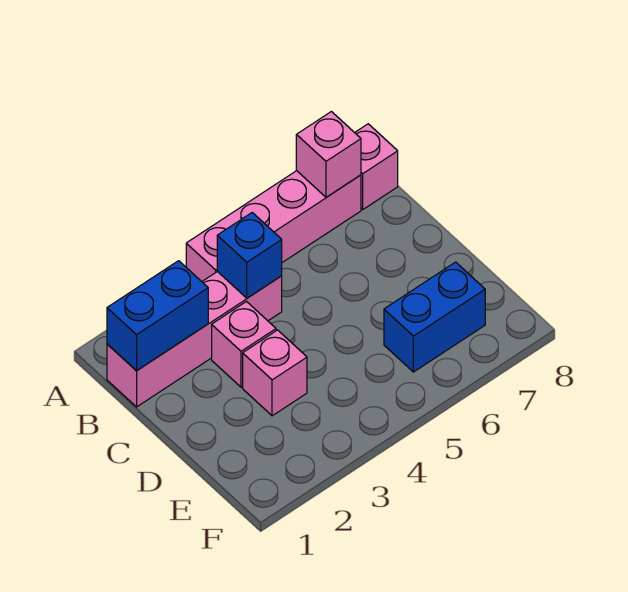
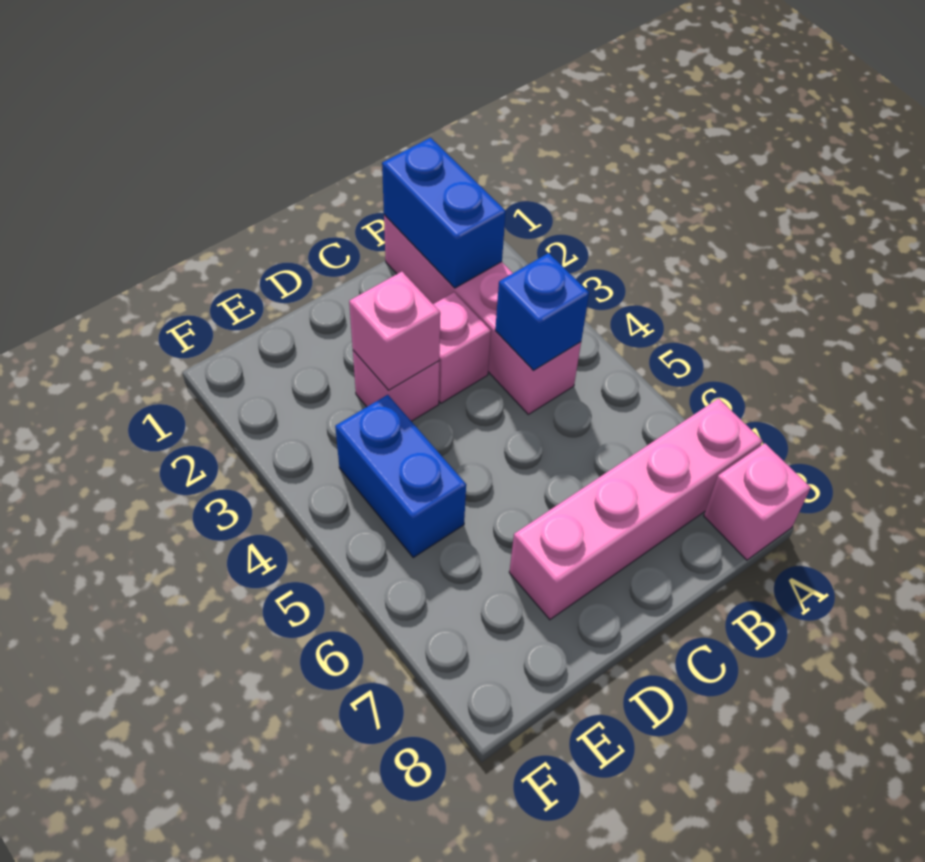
pink brick A4:A7 level 1 -> pink brick A7:D7 level 1
pink brick A7 level 2 -> pink brick D3 level 2
blue brick E6:E7 level 1 -> blue brick E4:E5 level 1

